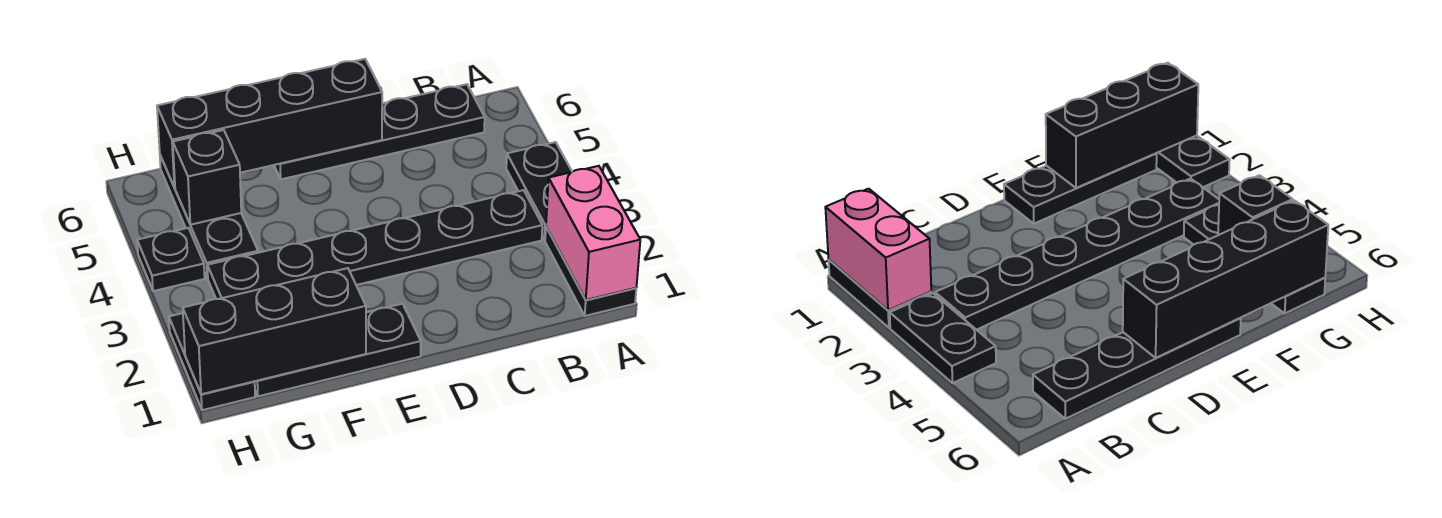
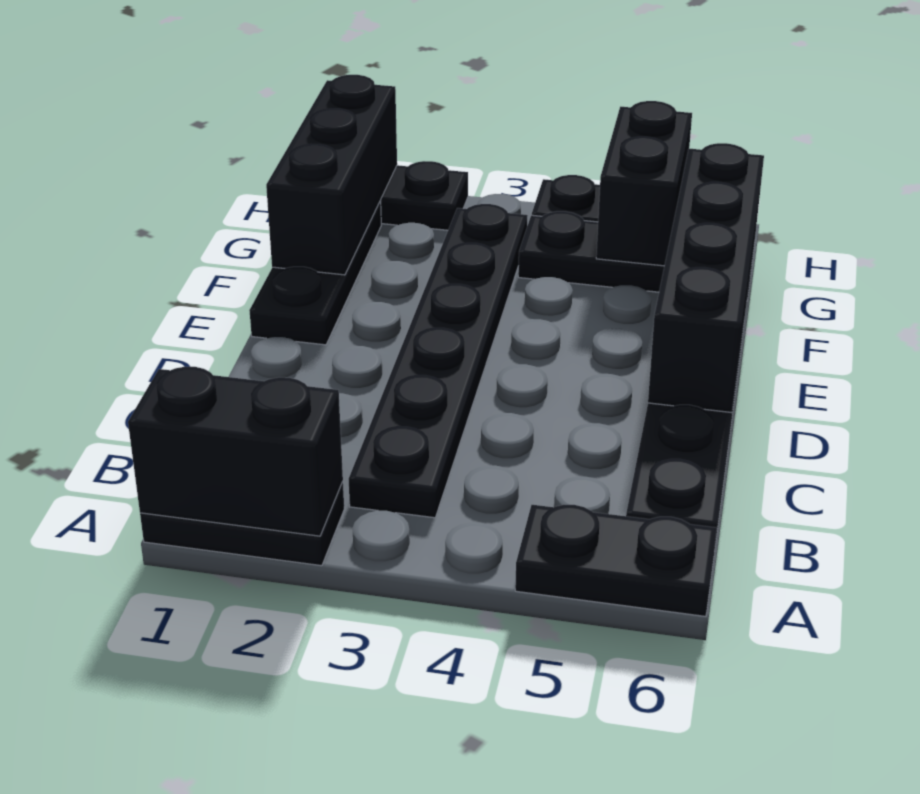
pink brick A1:A2 level 2 -> black brick A1:A2 level 2
black plate A3:A4 level 1 -> black plate A5:A6 level 1
black brick G5 level 2 -> black brick G5:H5 level 2

